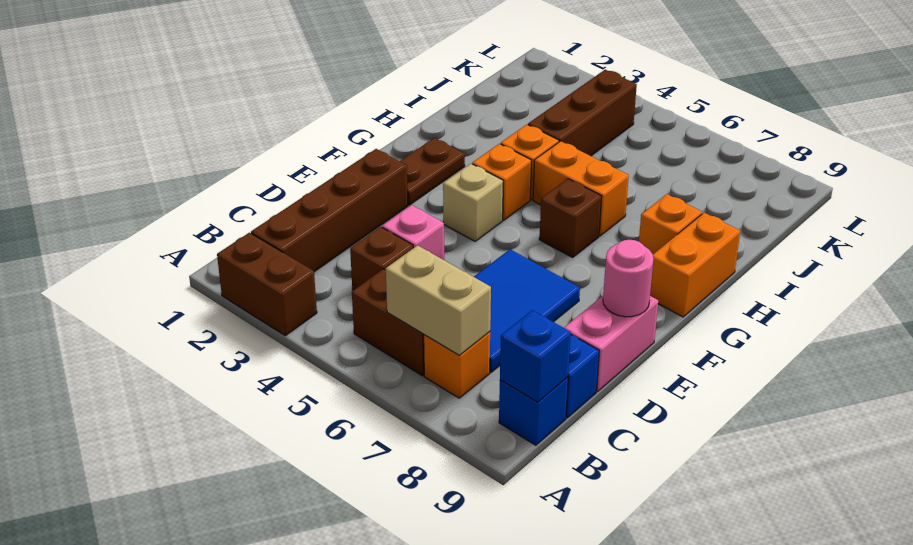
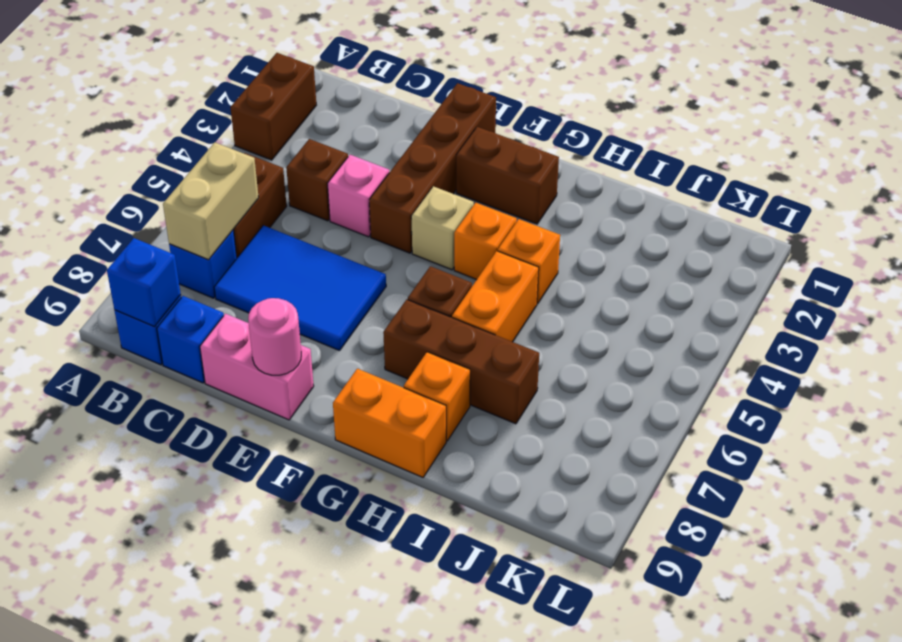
brown brick B2:E2 level 1 -> brown brick E1:E4 level 1
orange brick B7 level 1 -> blue brick B7 level 1
brown plate F2:G2 level 1 -> brown brick F2:G2 level 1
brown brick I4:K4 level 1 -> brown brick G7:I7 level 1

